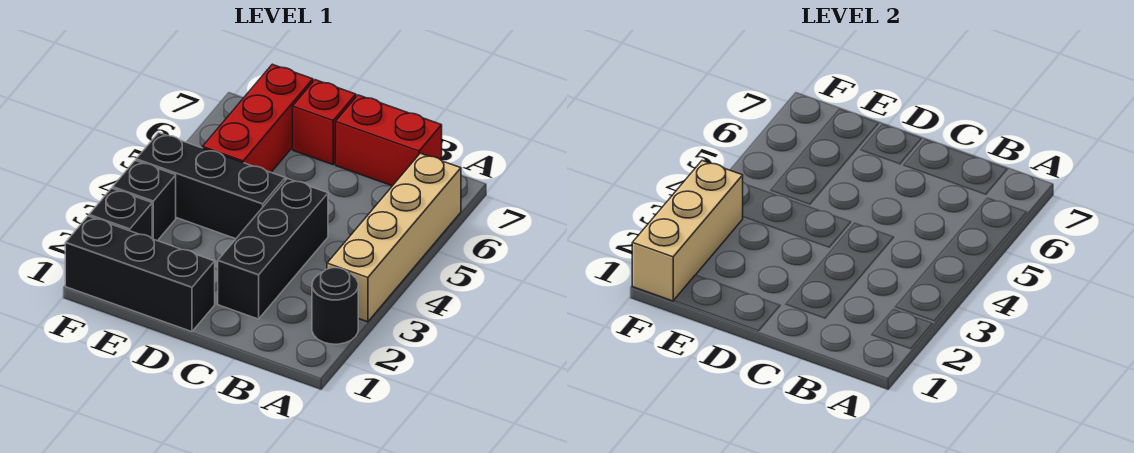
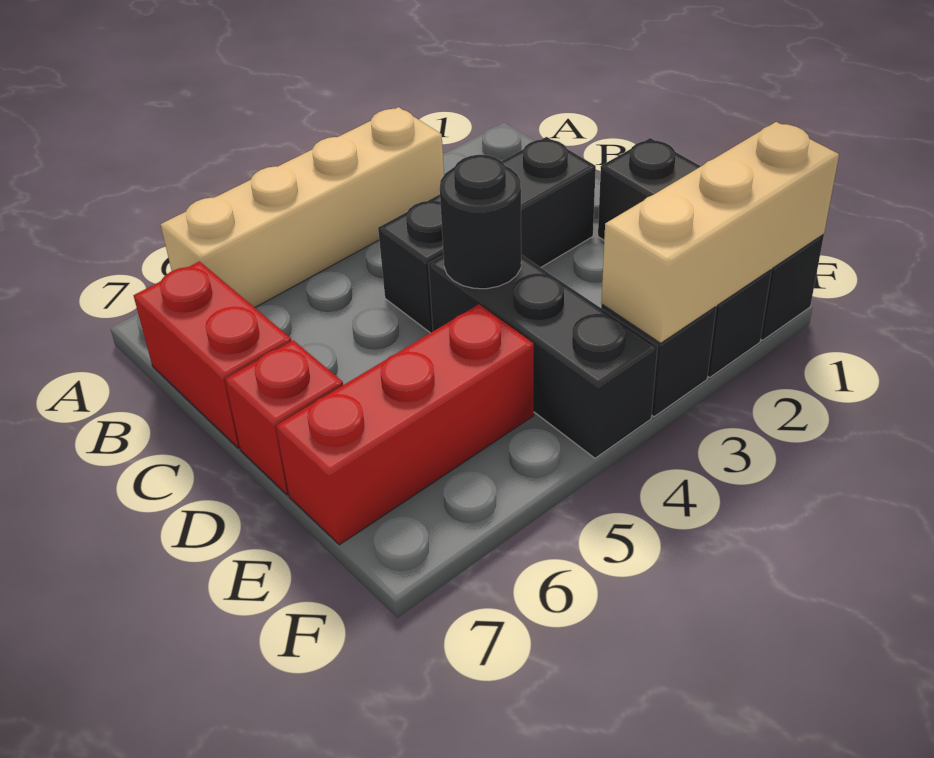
black round brick A2 level 1 -> black round brick D4 level 2

